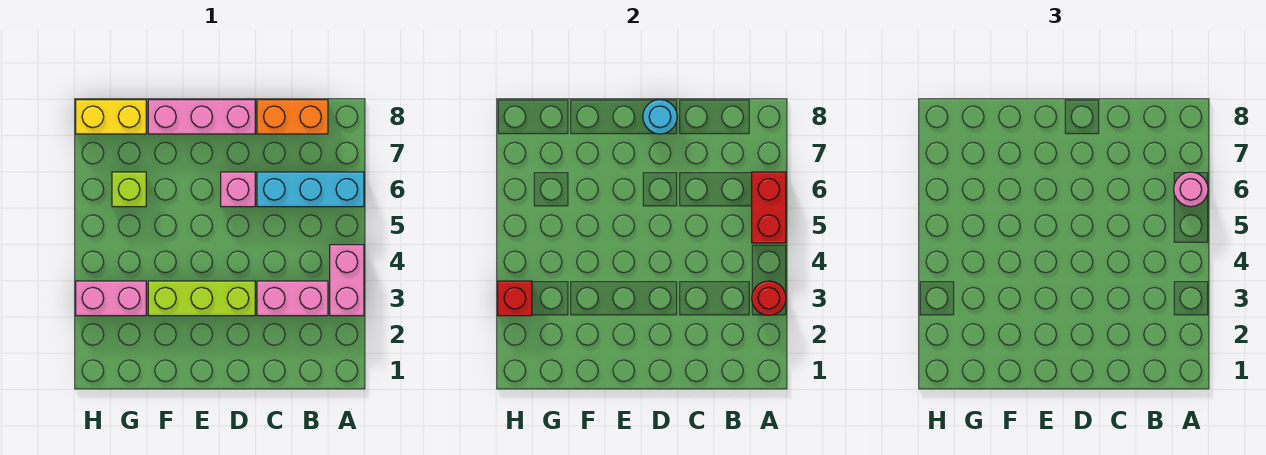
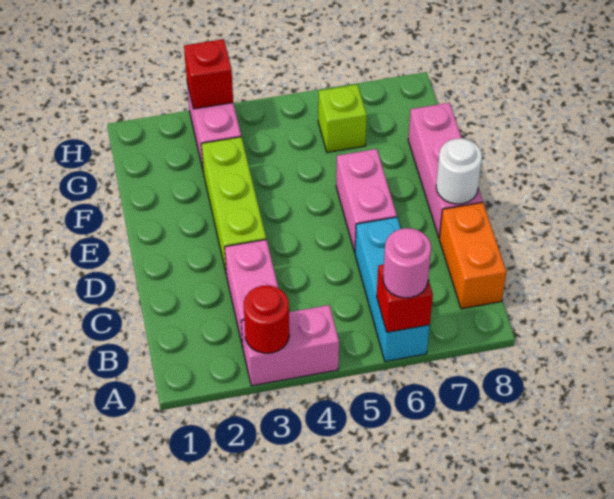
red brick A5:A6 level 2 -> red brick A6 level 2
pink brick D6 level 1 -> pink brick D6:E6 level 1
cyan round brick D8 level 2 -> white round brick D8 level 2
yellow brick G8:H8 level 1 -> none

